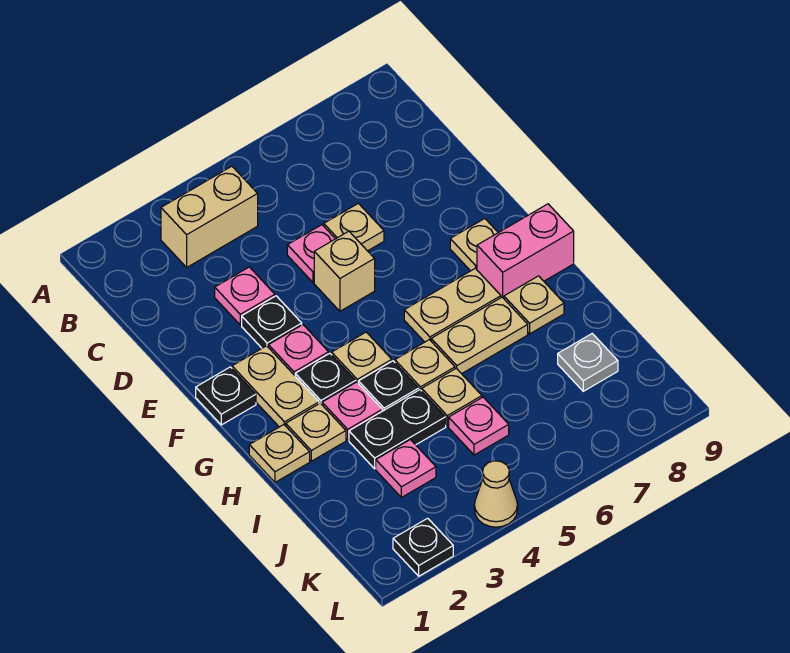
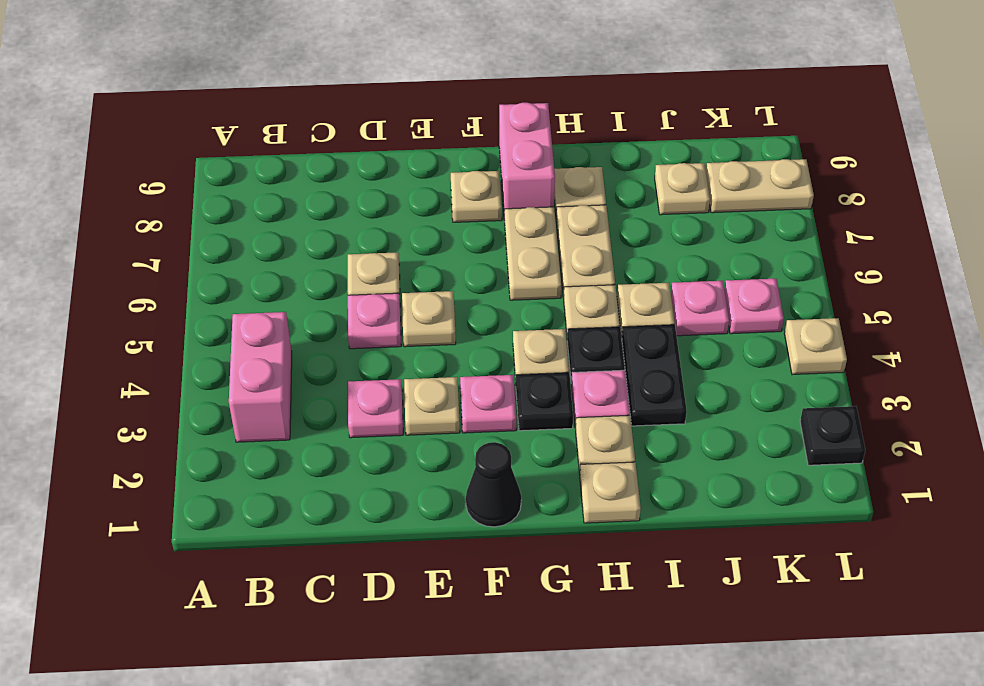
tan brick B3:B4 level 1 -> pink brick B3:B4 level 1
black plate E3 level 1 -> tan plate E3 level 1
tan brick E5 level 1 -> tan plate E5 level 1
black plate F1 level 1 -> black cone F1 level 1
tan plate F2:G2 level 1 -> tan plate K8:L8 level 1
pink plate J3 level 1 -> pink plate K5 level 1
grey plate J8 level 1 -> tan plate J8 level 1
tan cone L4 level 1 -> tan plate L4 level 1

